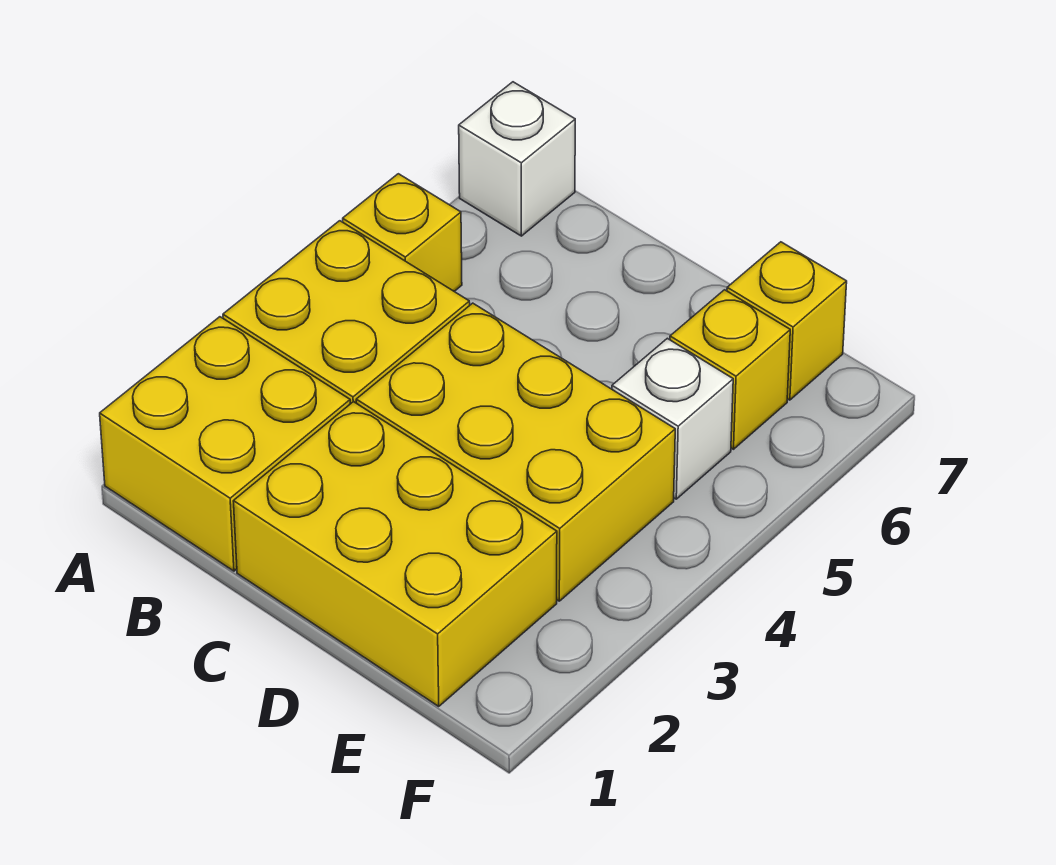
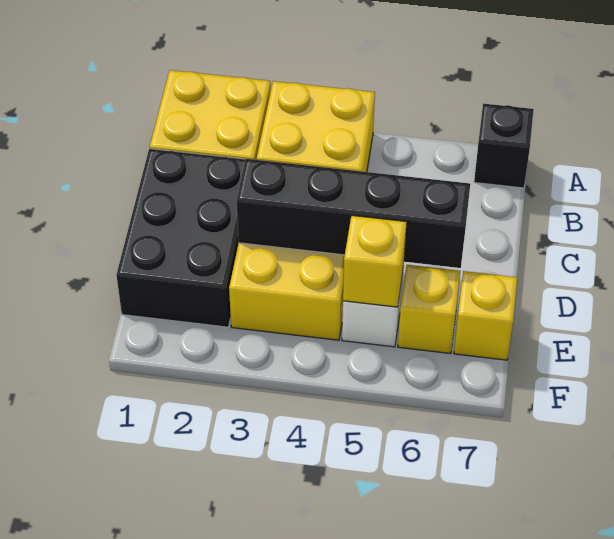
yellow brick A5 level 1 -> yellow brick E5 level 2
white brick A7 level 1 -> black brick A7 level 1
yellow brick C1:E2 level 1 -> black brick C1:E2 level 1
none -> black brick D3:D6 level 2

